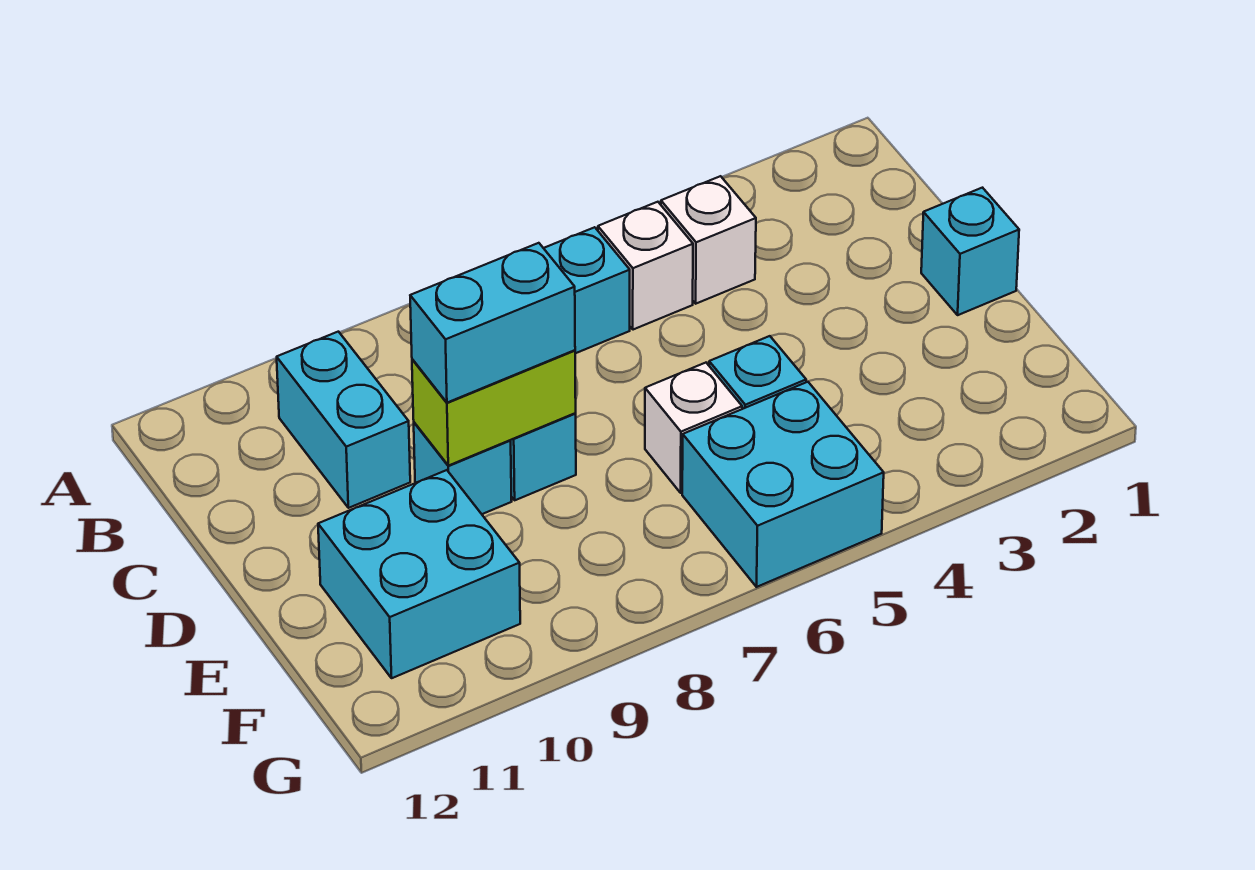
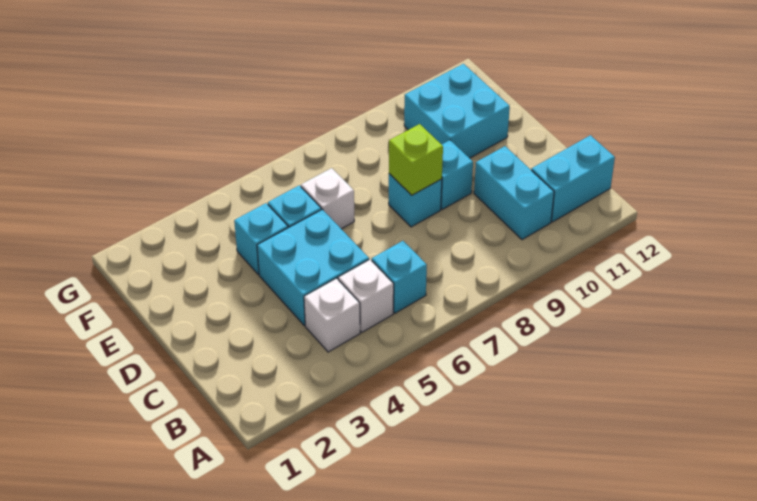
cyan brick D1 level 1 -> cyan brick E4 level 1
lime brick D8:D9 level 2 -> lime brick D8 level 2
cyan brick D8:D9 level 3 -> cyan brick B11:B12 level 1
cyan brick F5:G6 level 1 -> cyan brick C4:D5 level 1

